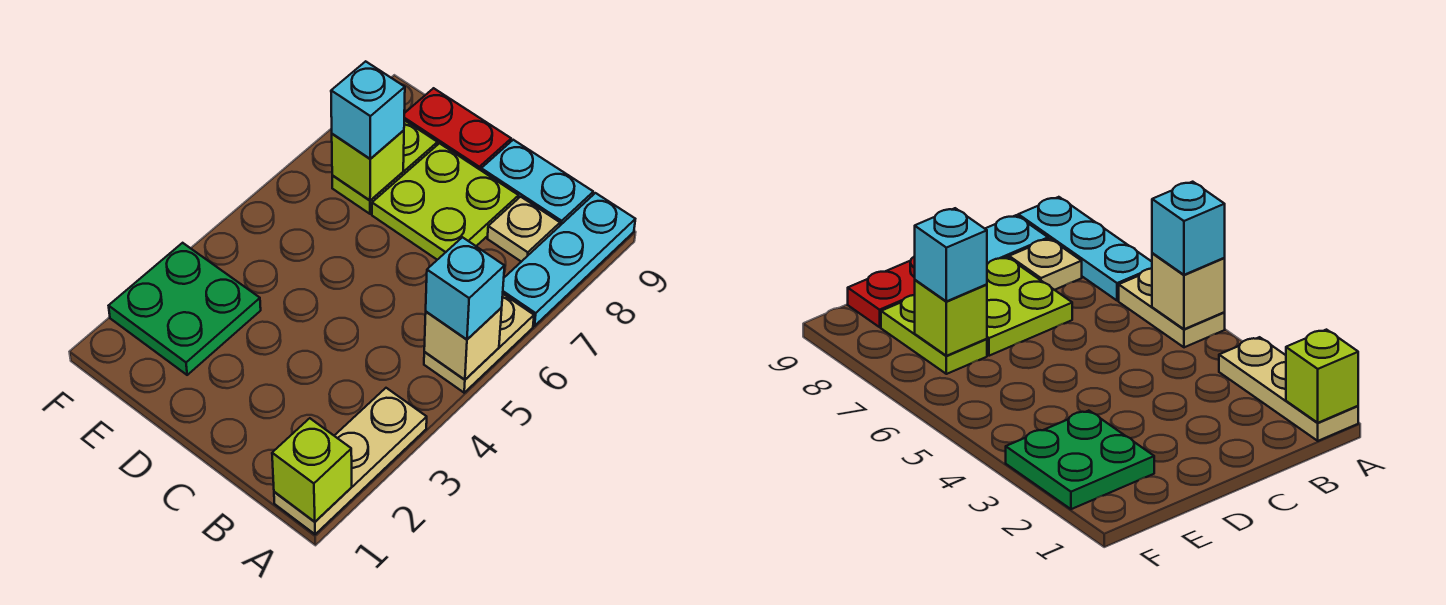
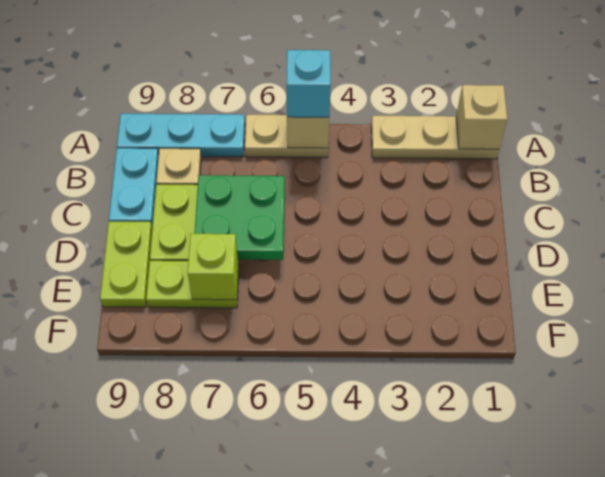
lime brick A1 level 2 -> tan brick A1 level 2
red plate D9:E9 level 1 -> lime plate D9:E9 level 1
green plate E2:F3 level 1 -> green plate C6:D7 level 2
cyan brick E7 level 3 -> none

